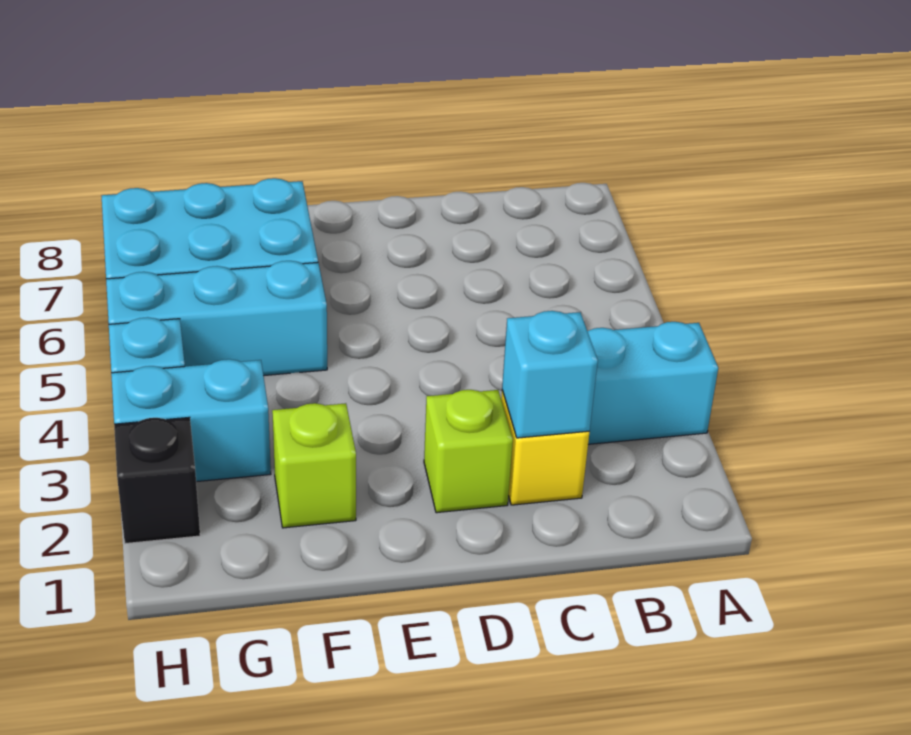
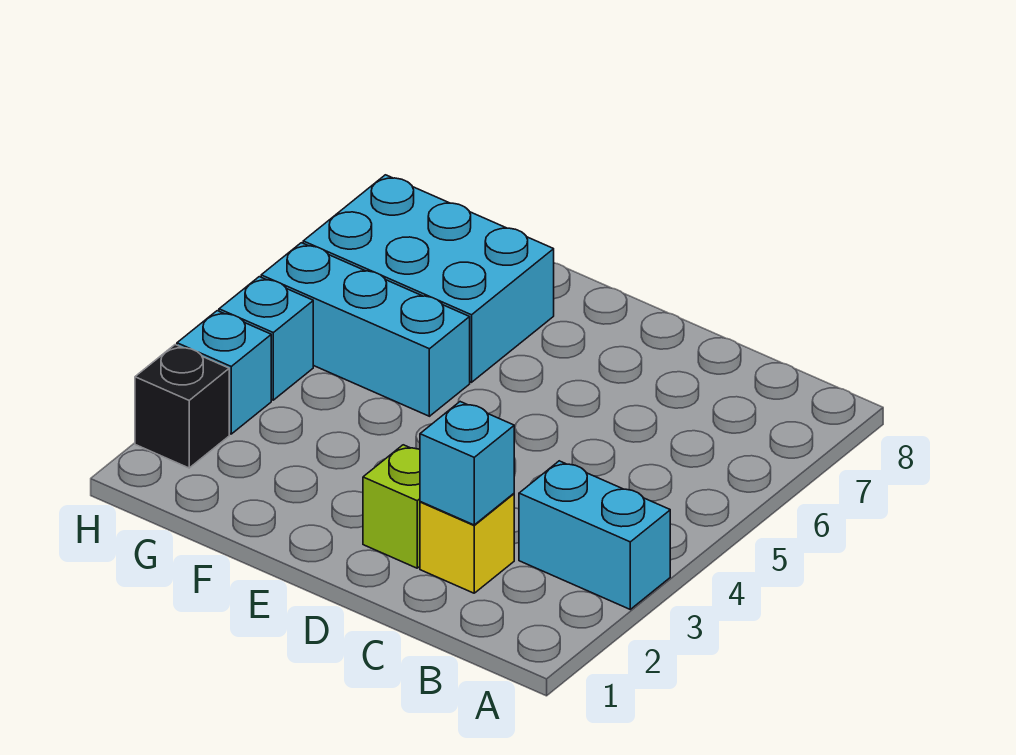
lime brick F2 level 1 -> none
cyan brick G3:H3 level 1 -> cyan brick H3 level 1

